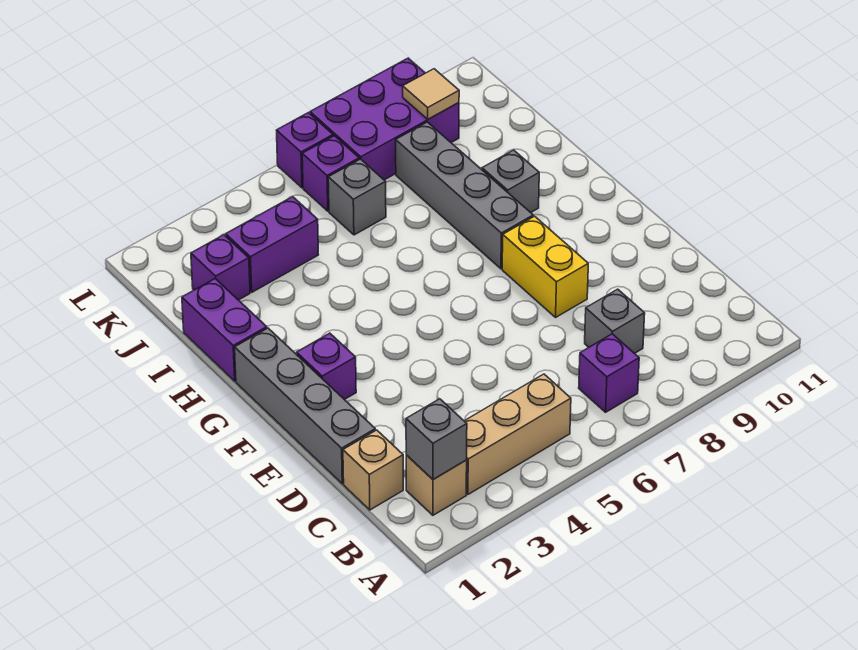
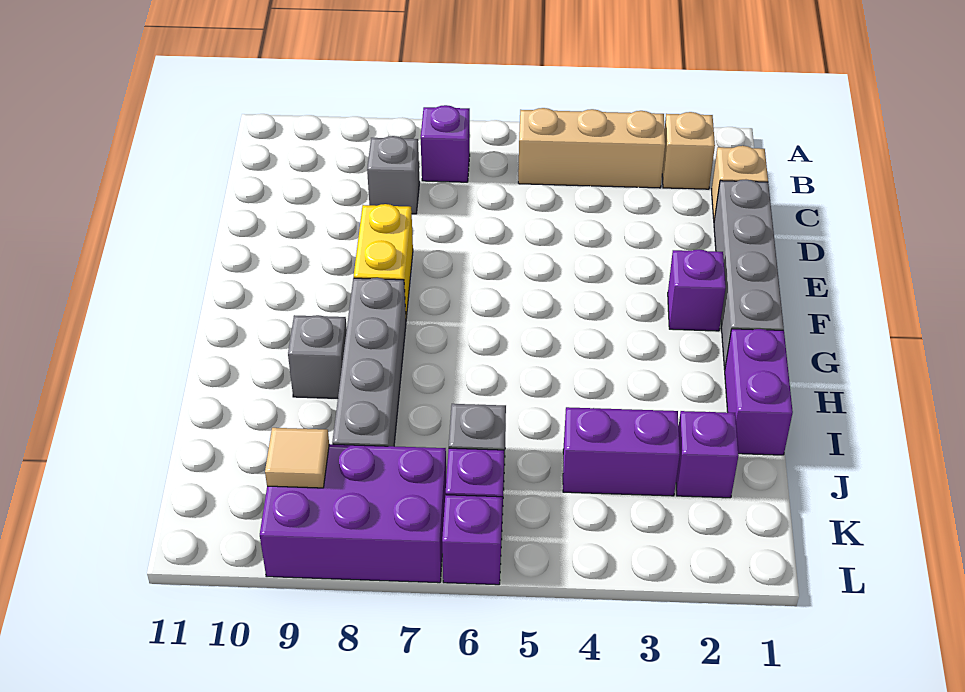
grey brick B2 level 2 -> none

